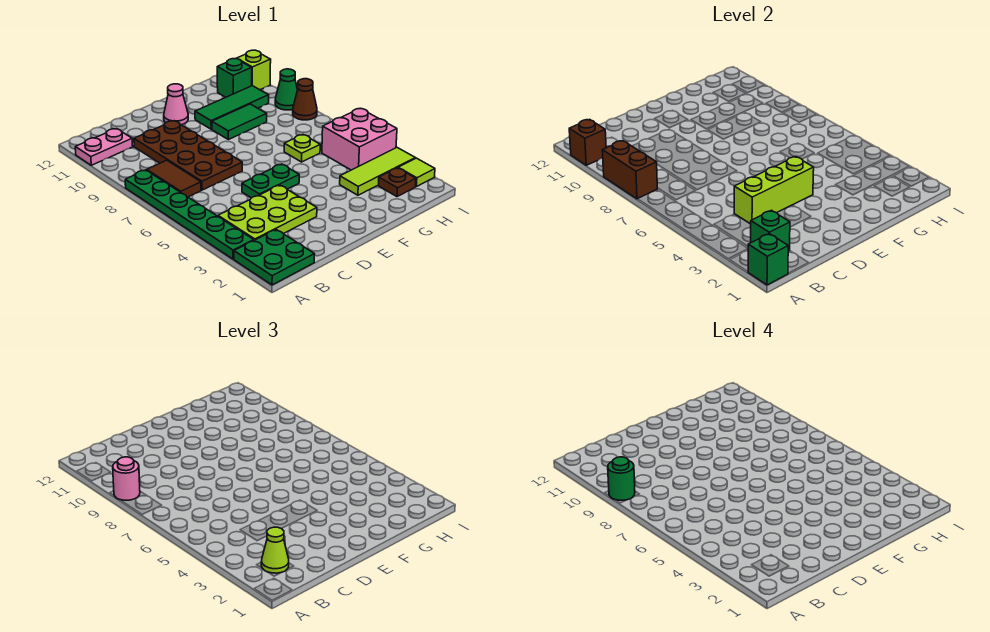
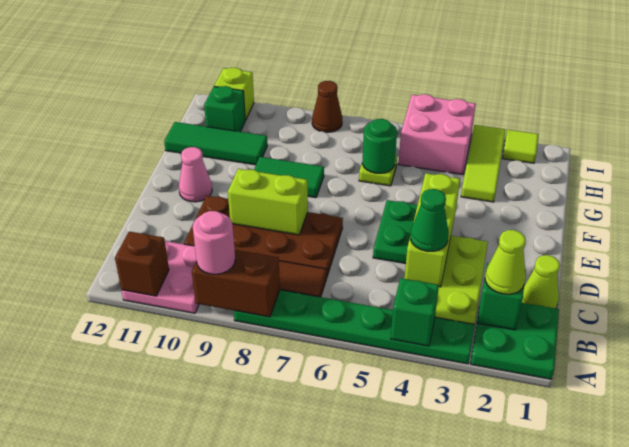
green brick A1 level 2 -> green brick A4 level 2
green round brick A9 level 4 -> green round brick G6 level 2
pink plate A11:B11 level 1 -> pink plate A10:B11 level 1
none -> lime cone C1 level 1
none -> lime brick D8:D9 level 2
green tile F9:G9 level 1 -> green tile F8:F9 level 1
green tile F10:H10 level 1 -> green tile G10:G12 level 1
brown plate H2 level 1 -> none
green cone I9 level 1 -> green cone C4 level 3

